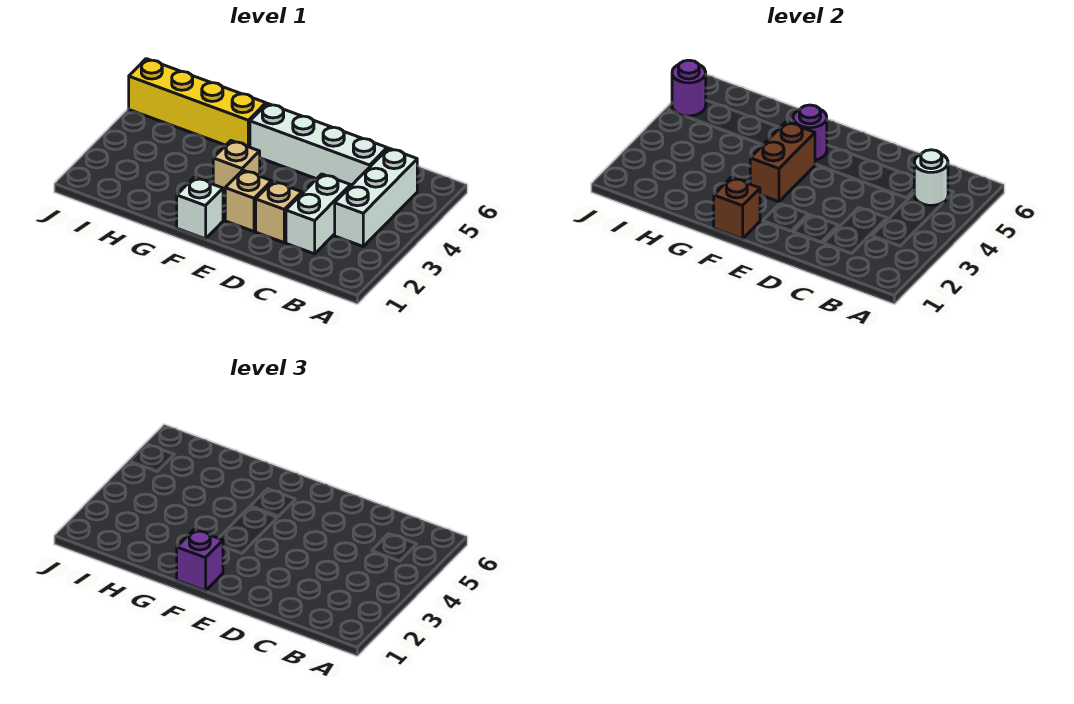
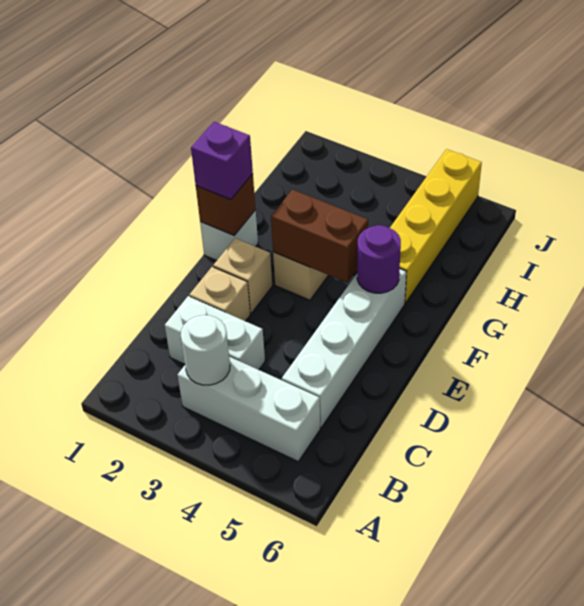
white round brick B5 level 2 -> white round brick B3 level 2
purple round brick J5 level 2 -> none

